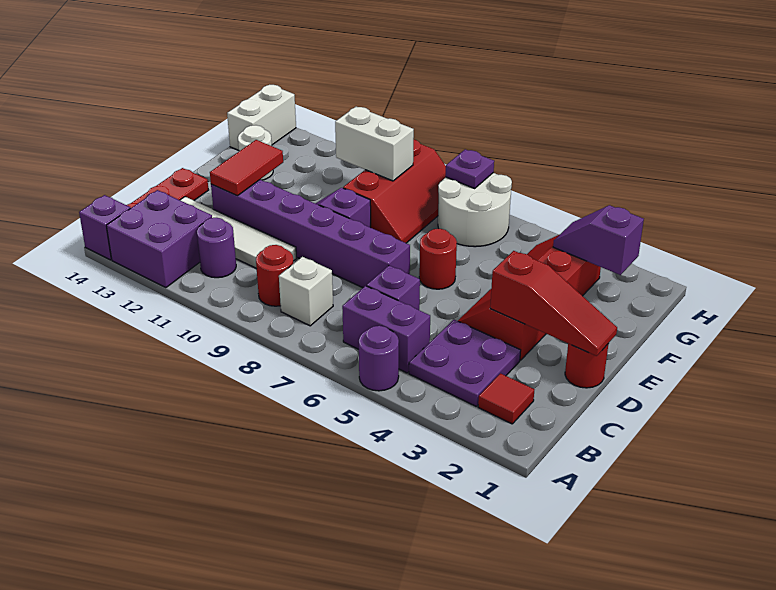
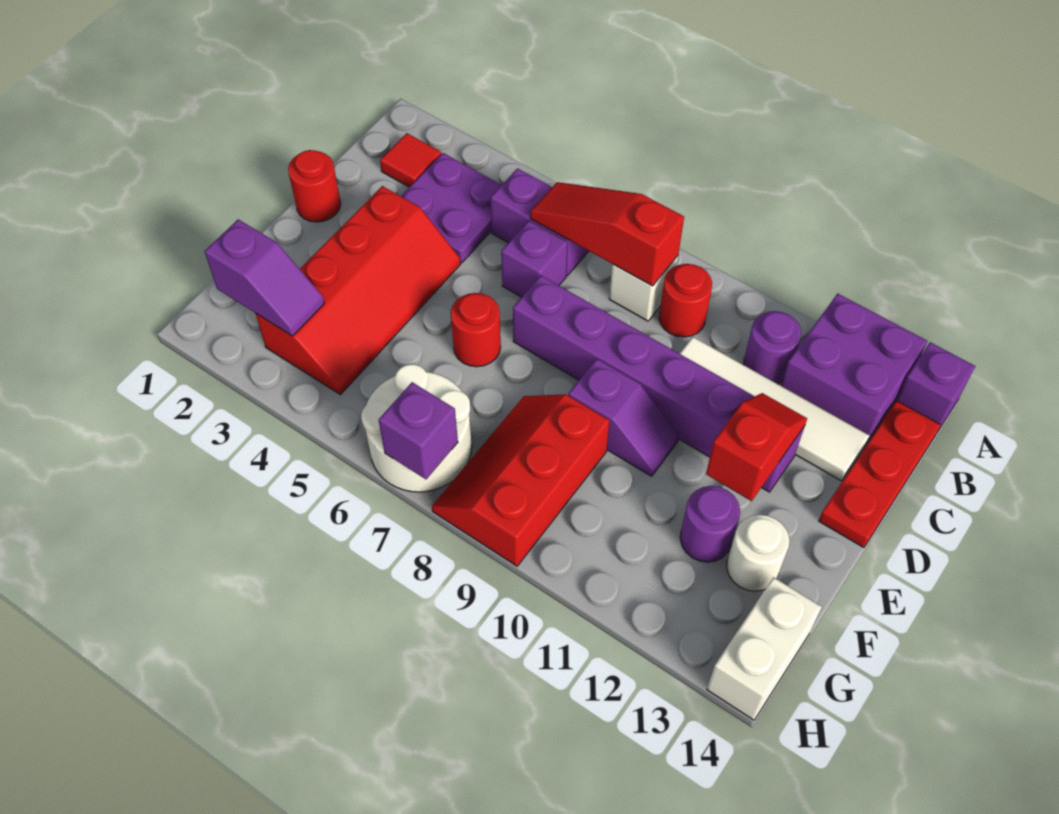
purple round brick A5 level 1 -> purple round brick F12 level 1
red slope D1:D3 level 2 top 3 -> red slope B6:B8 level 2 top 8
red tile D12:E12 level 2 -> red slope D12:E12 level 2 top E
white brick G9:G10 level 2 -> none
purple plate H7 level 2 -> purple brick H7 level 2

